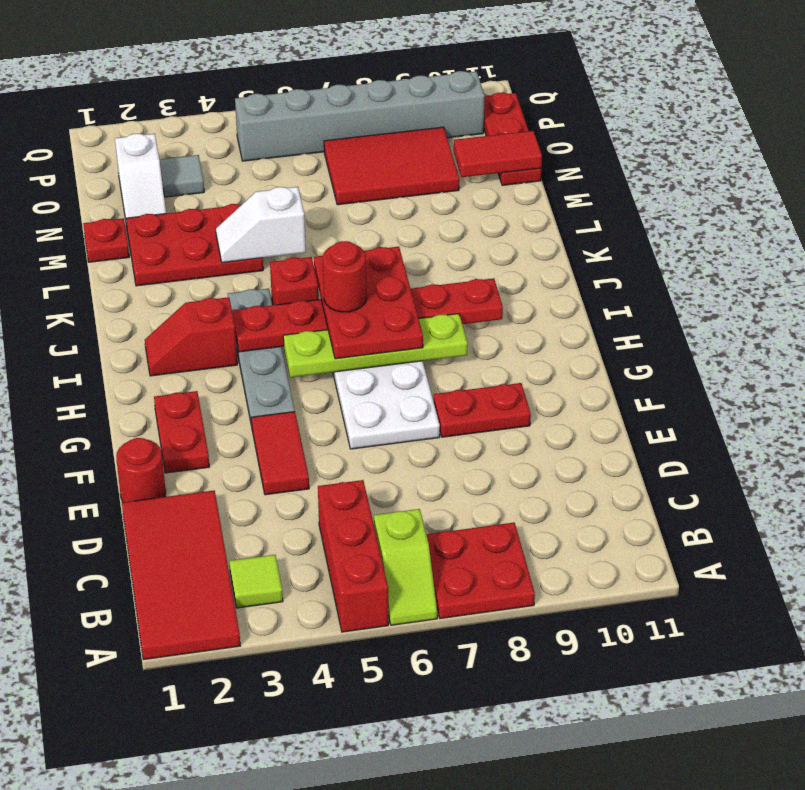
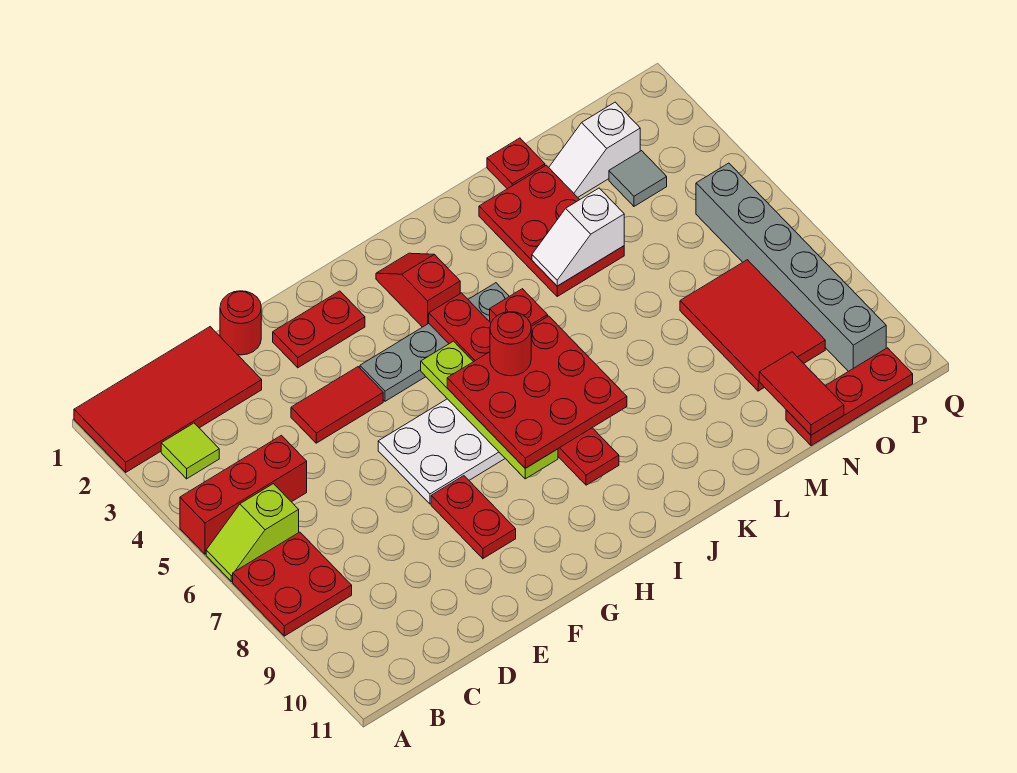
red plate H6:J7 level 3 -> red plate H6:J8 level 3
white slope L4:L5 level 2 top 5 -> white slope L4:M4 level 2 top M

